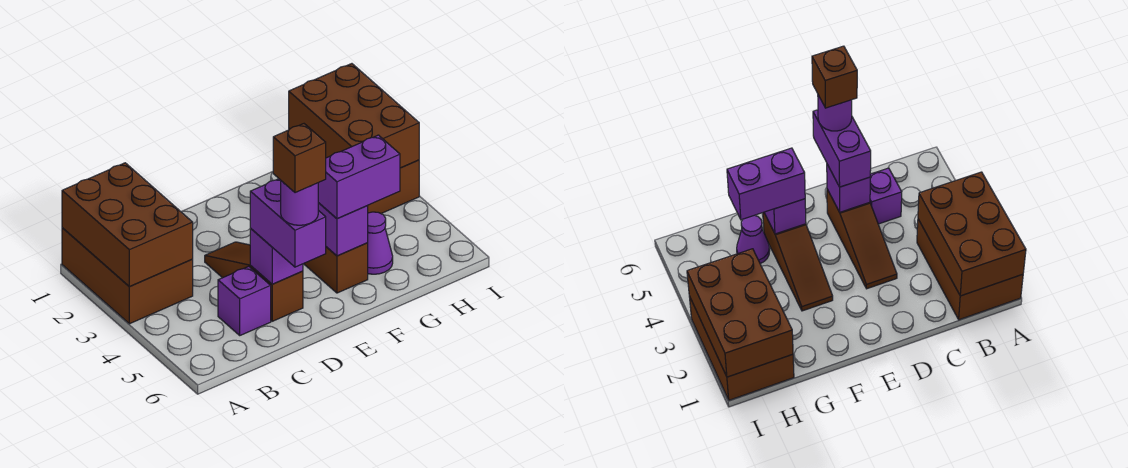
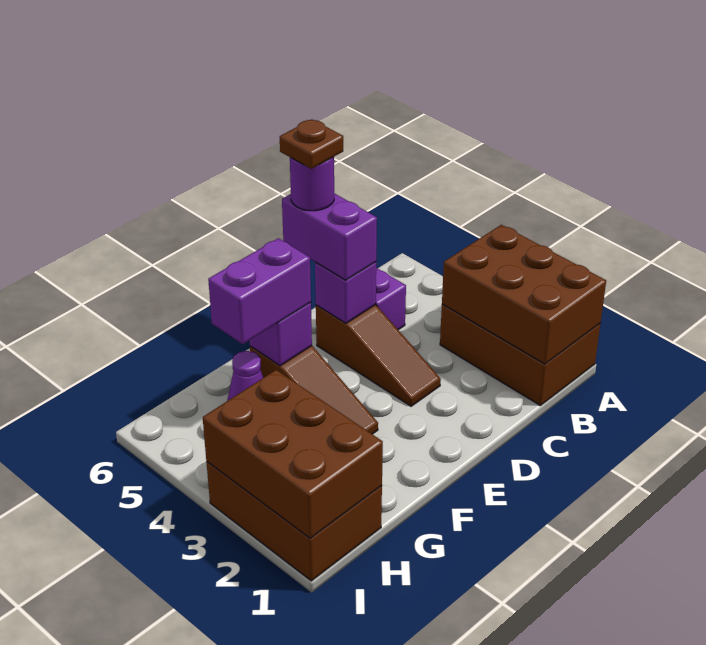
brown brick D6 level 5 -> brown plate D6 level 5

